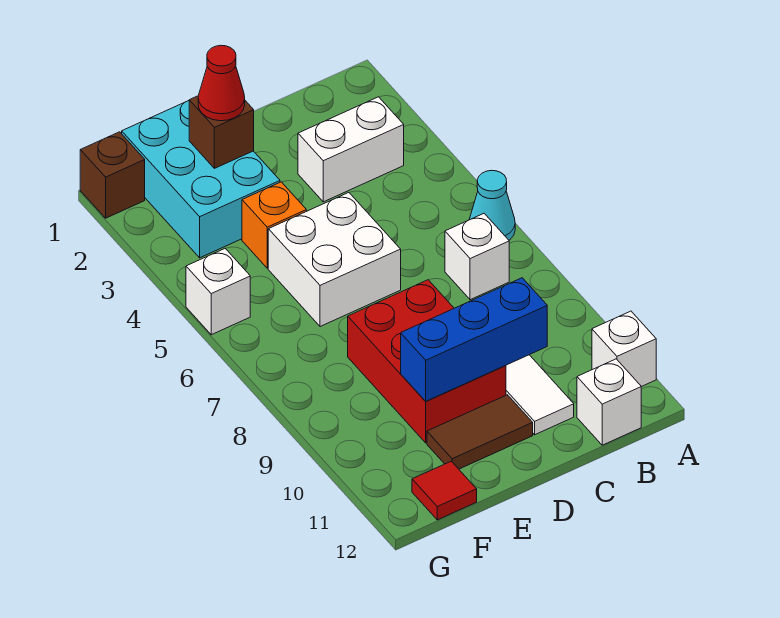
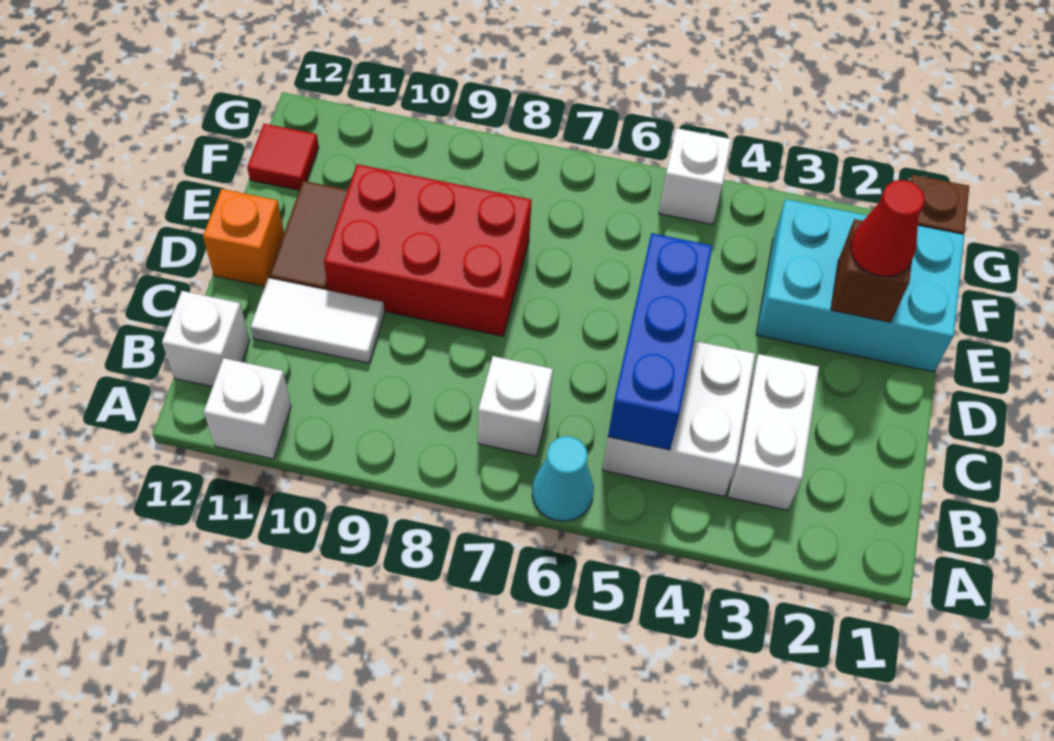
blue brick C10:E10 level 2 -> blue brick B5:D5 level 2
white brick D5:E6 level 1 -> white brick B4:C5 level 1
orange brick E4 level 1 -> orange brick D12 level 1

